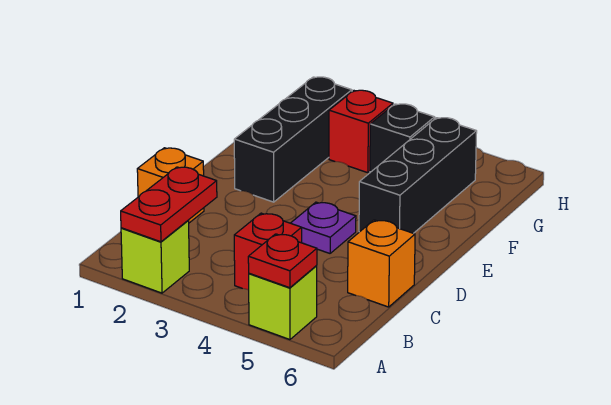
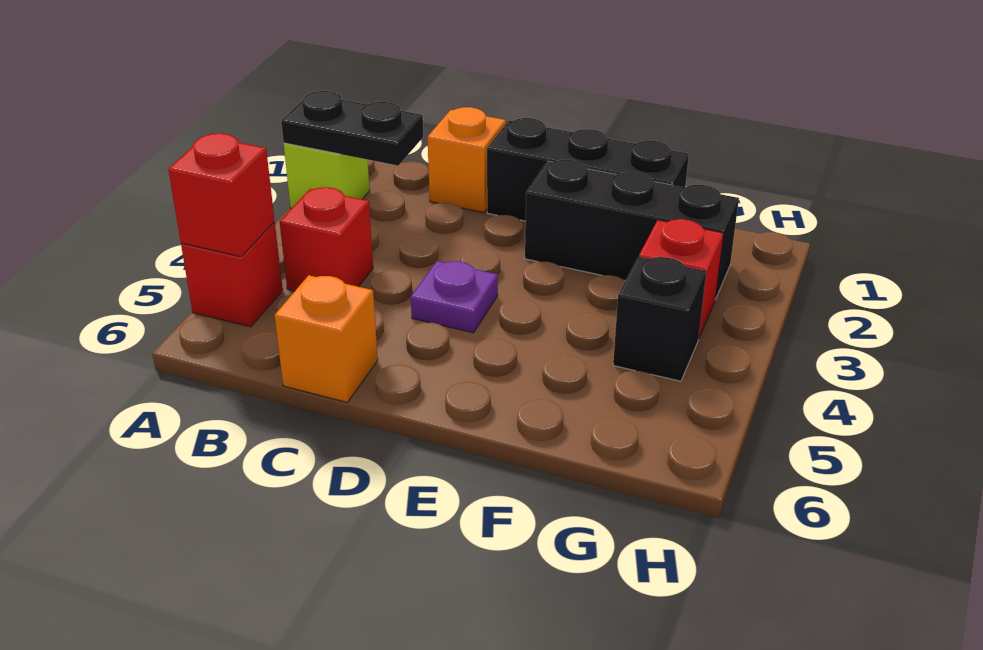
red plate A2:B2 level 2 -> black plate A2:B2 level 2
lime brick A5 level 1 -> red brick A5 level 1
red plate A5 level 2 -> red brick A5 level 2
black brick E5:G5 level 1 -> black brick D1:F1 level 1

